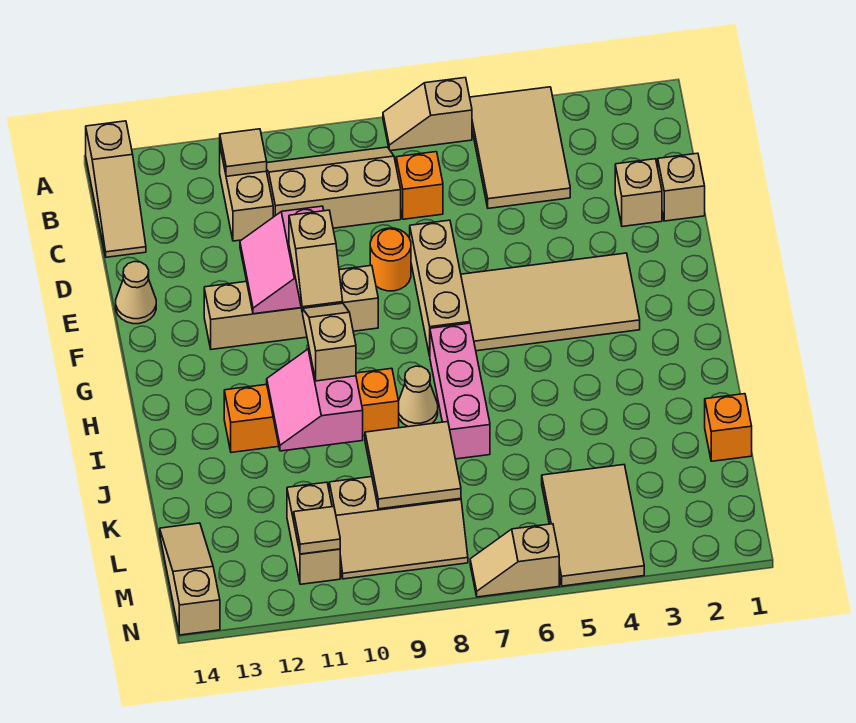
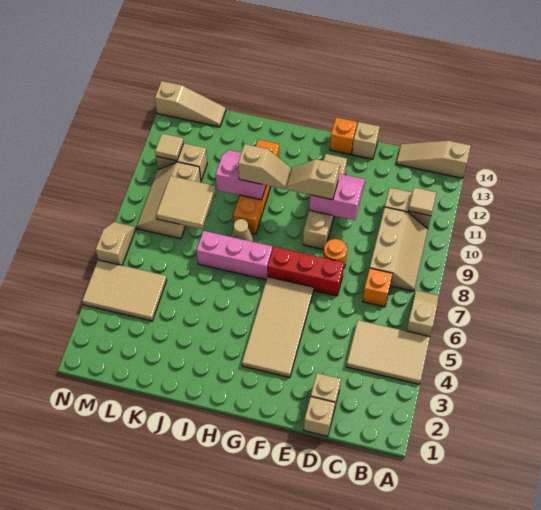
tan brick E7:G7 level 1 -> red brick E7:G7 level 1
tan cone E14 level 1 -> tan brick E14 level 1
orange brick K1 level 1 -> orange brick F14 level 1

